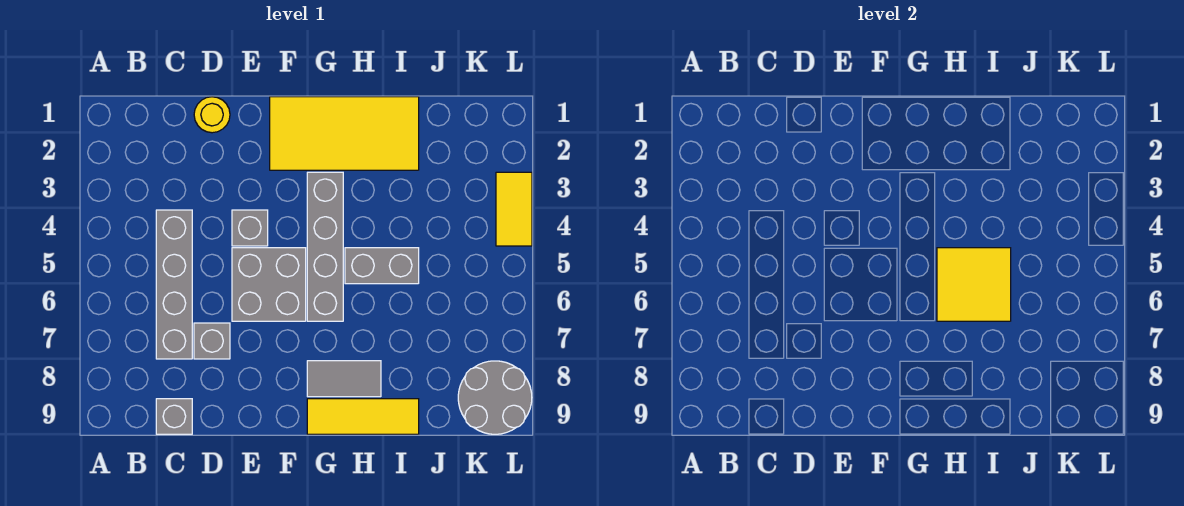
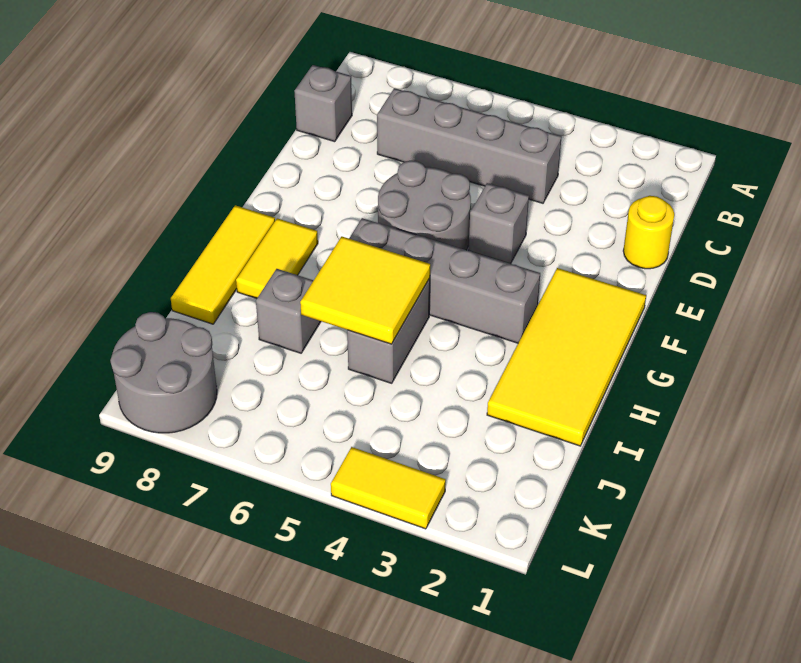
grey brick D7 level 1 -> grey brick I7 level 1
grey brick E5:F6 level 1 -> grey round brick E5:F6 level 1
grey tile G8:H8 level 1 -> yellow tile G8:H8 level 1

